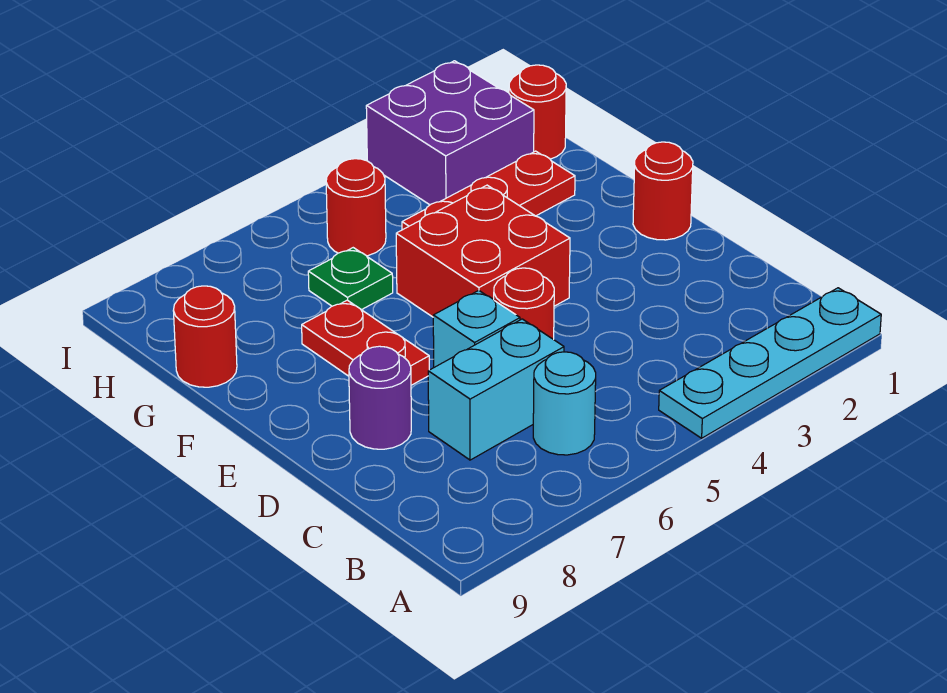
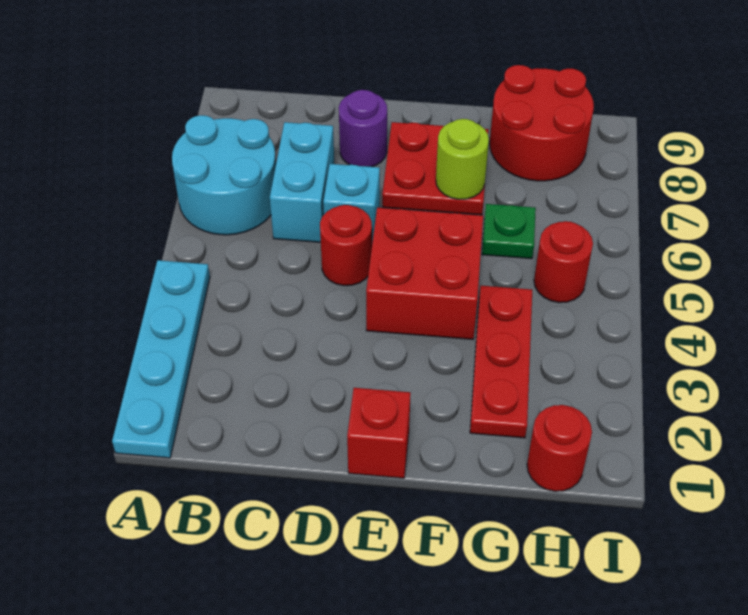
cyan round brick B6 level 1 -> cyan round brick A6:B7 level 1
red round brick E1 level 1 -> red brick E1 level 1
red plate E7:F7 level 1 -> red plate E7:F8 level 1
none -> lime round brick F7 level 2
red round brick G9 level 1 -> red round brick G8:H9 level 1
purple brick H2:I3 level 1 -> none

